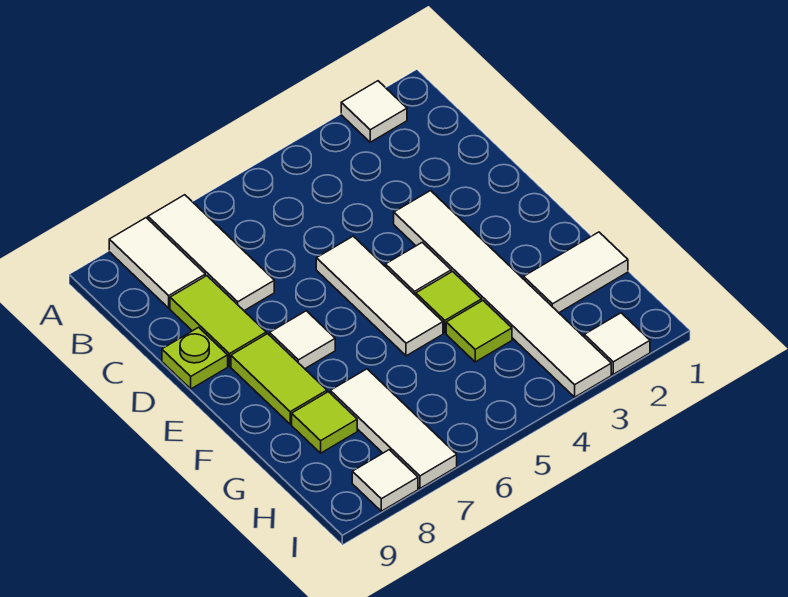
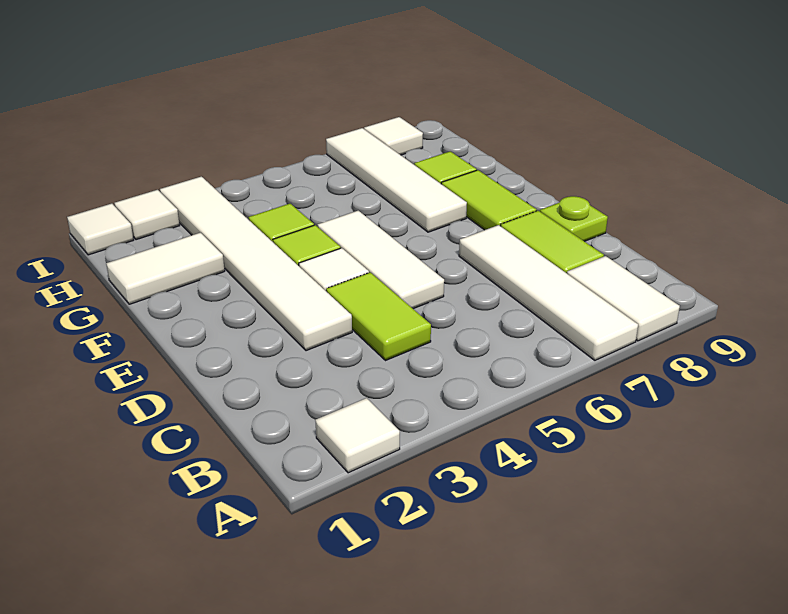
white tile A7:C7 level 1 -> white tile A7:D7 level 1
none -> lime tile C4:D4 level 1
white tile E7 level 1 -> white tile I1 level 1
white tile G7:I7 level 1 -> white tile F7:I7 level 1

